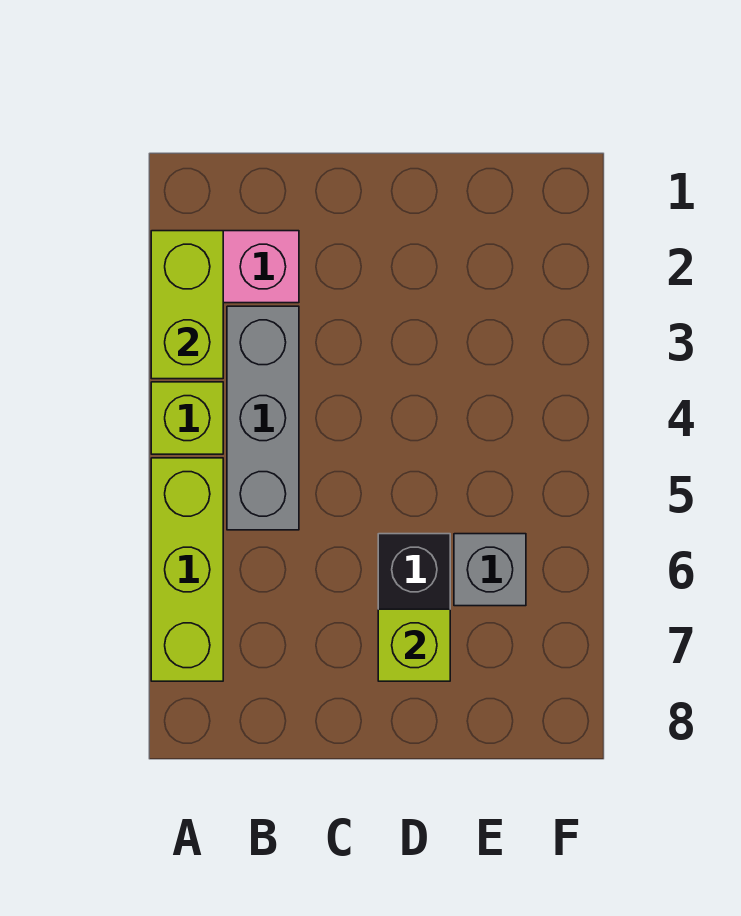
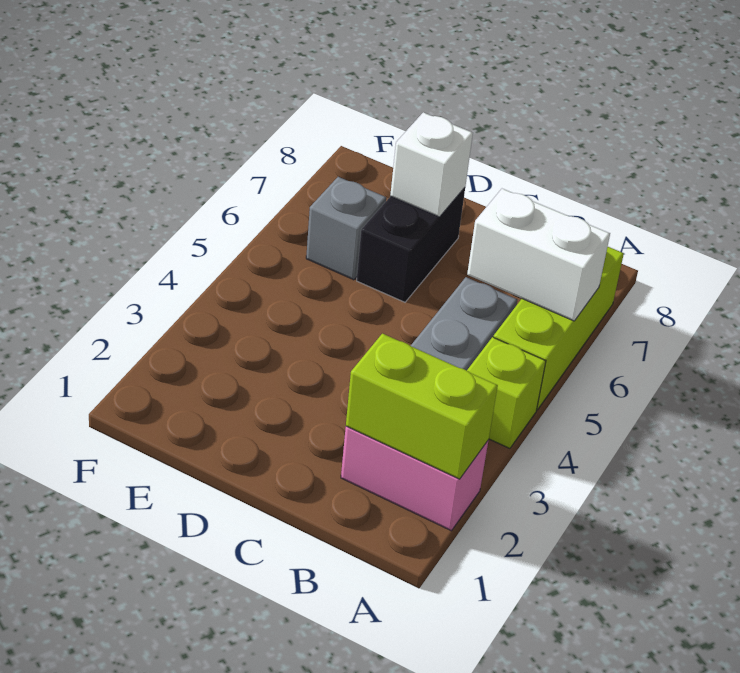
lime brick A2:A3 level 2 -> lime brick A2:B2 level 2
none -> white brick A6:B6 level 2
lime brick D7 level 2 -> white brick D7 level 2

